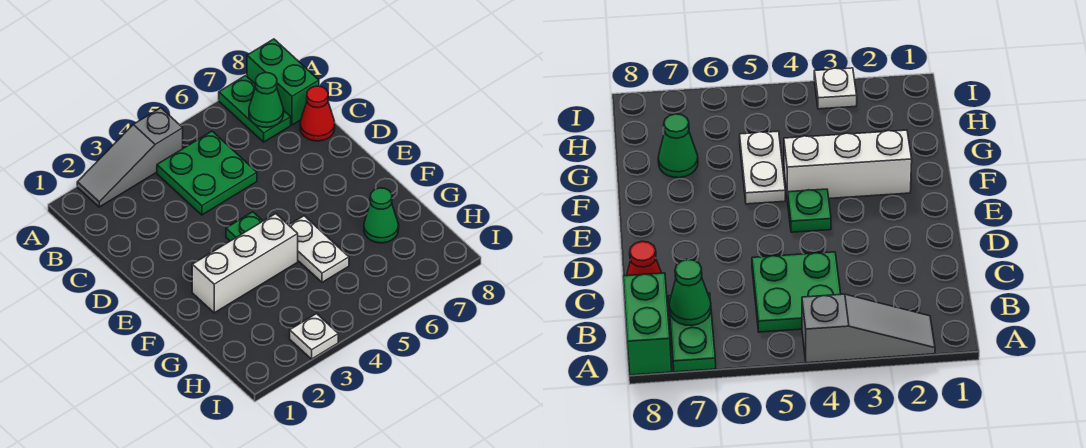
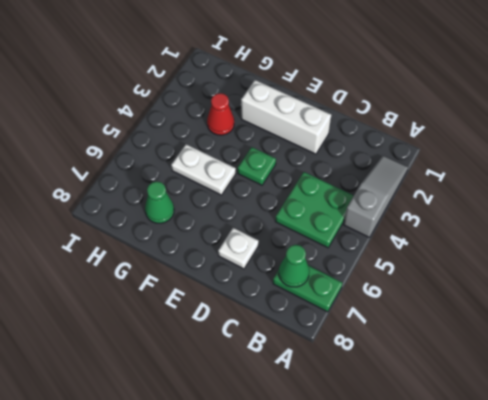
green brick A8:B8 level 1 -> none
red cone C8 level 1 -> red cone G3 level 1
white brick F2:F4 level 1 -> white brick D2:F2 level 1
white plate I3 level 1 -> white plate D7 level 1

